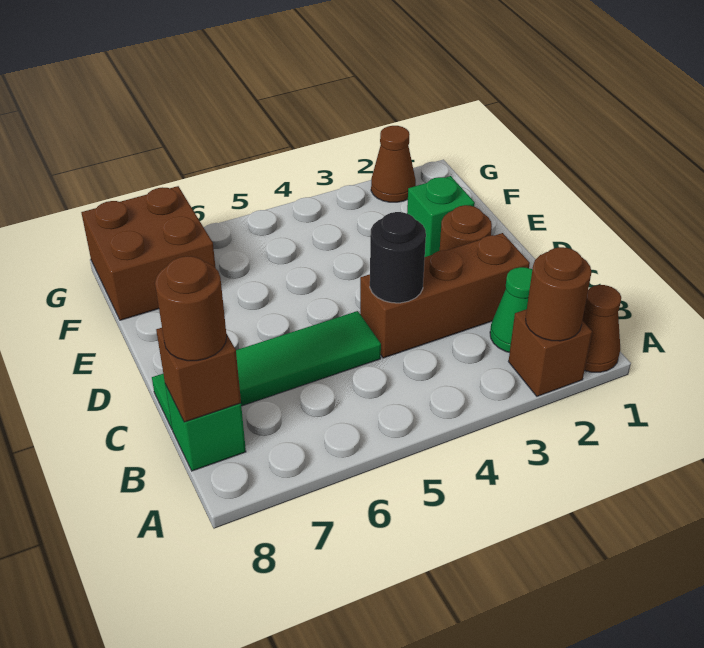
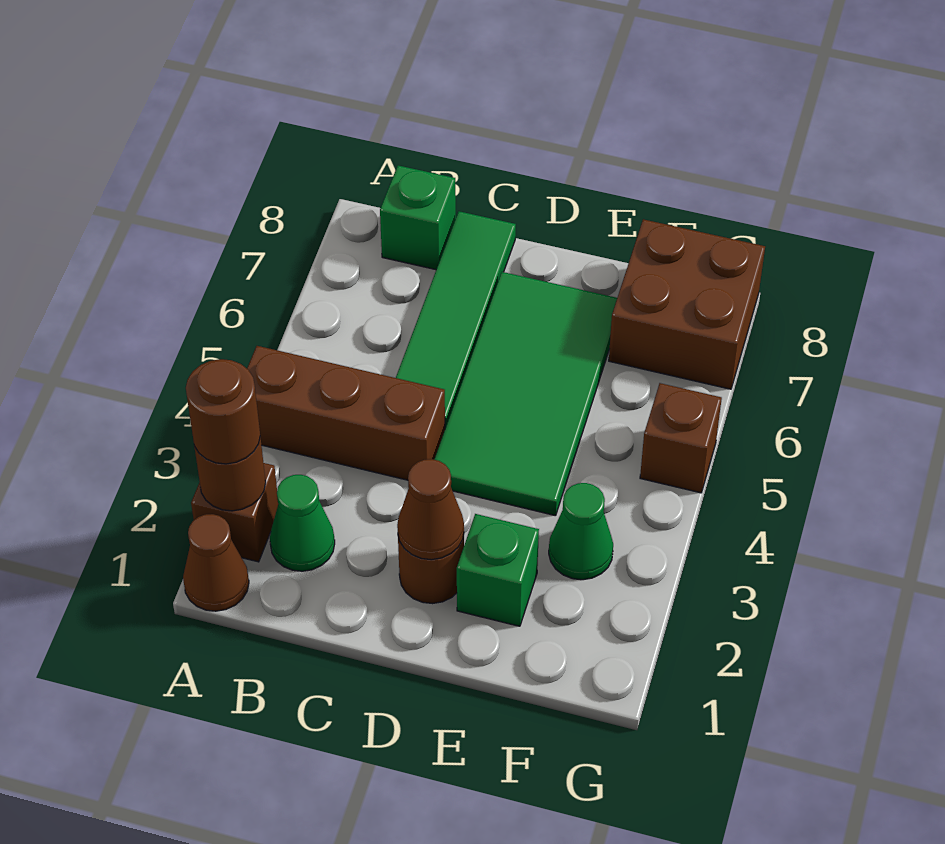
brown brick B8 level 2 -> brown brick G5 level 1
brown round brick B8 level 3 -> brown round brick A2 level 3
brown brick C2:C4 level 1 -> brown brick A4:C4 level 1
black round brick C4 level 2 -> none
none -> green tile D4:E7 level 1
none -> green cone F3 level 1
brown cone G2 level 1 -> brown cone D2 level 2

